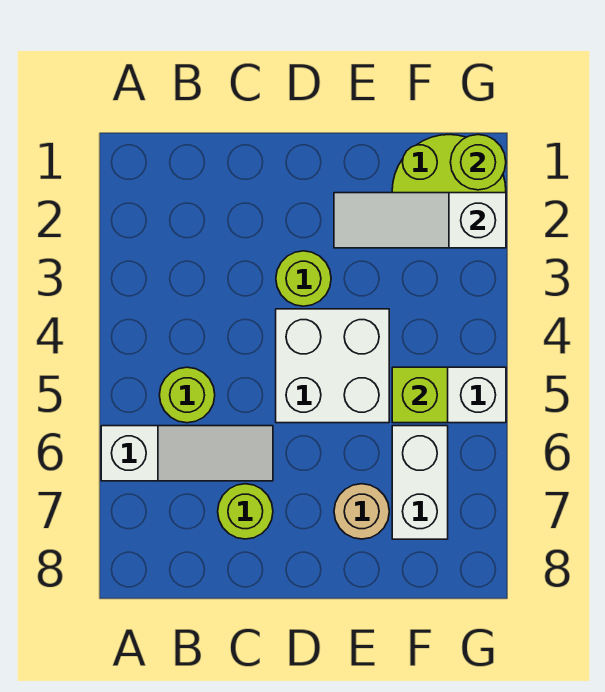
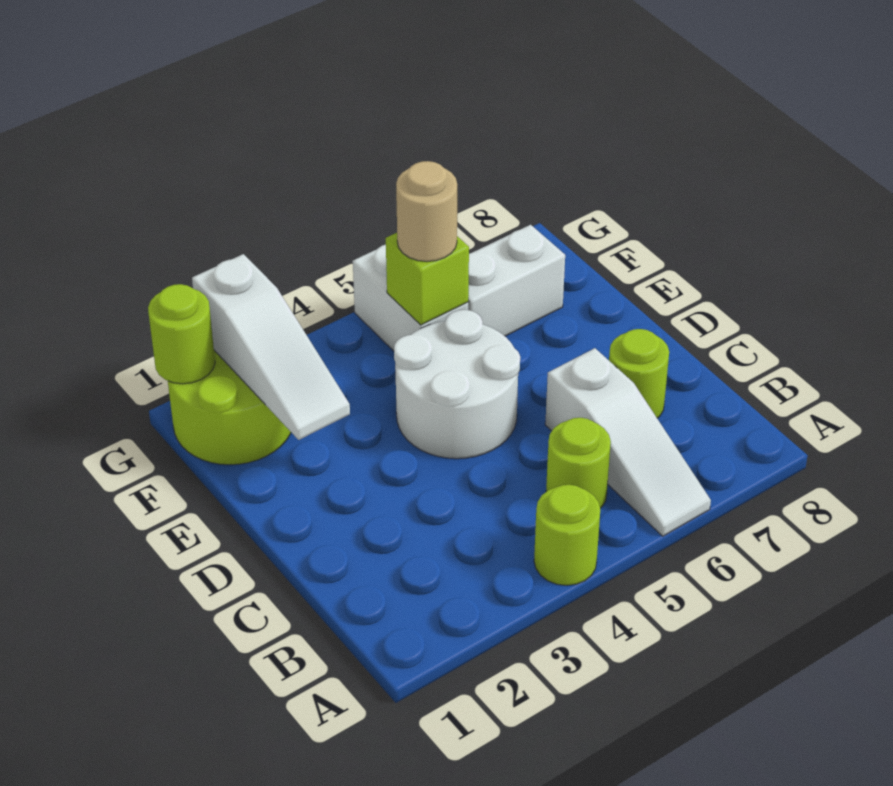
white slope A6:C6 level 1 top A -> white slope A6:C6 level 1 top C
lime round brick D3 level 1 -> lime round brick A4 level 1
white brick D4:E5 level 1 -> white round brick D4:E5 level 1
tan round brick E7 level 1 -> tan round brick F5 level 3

